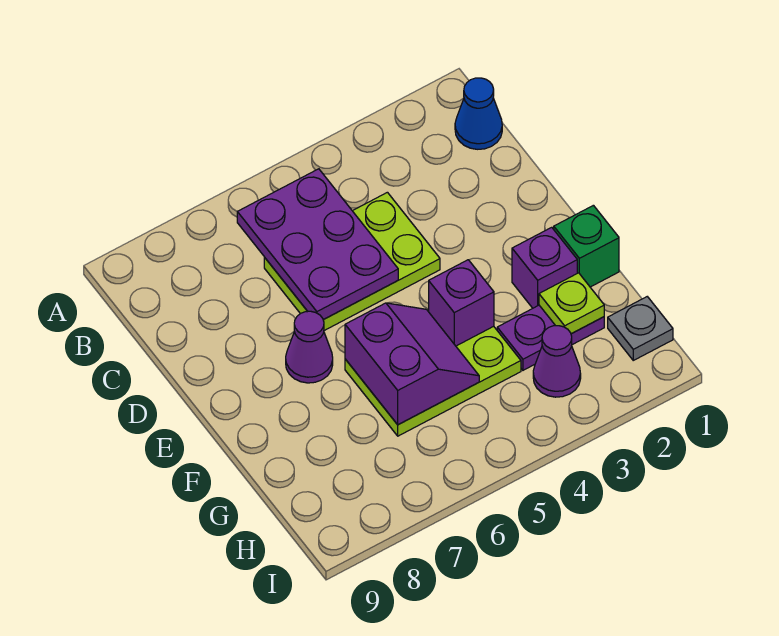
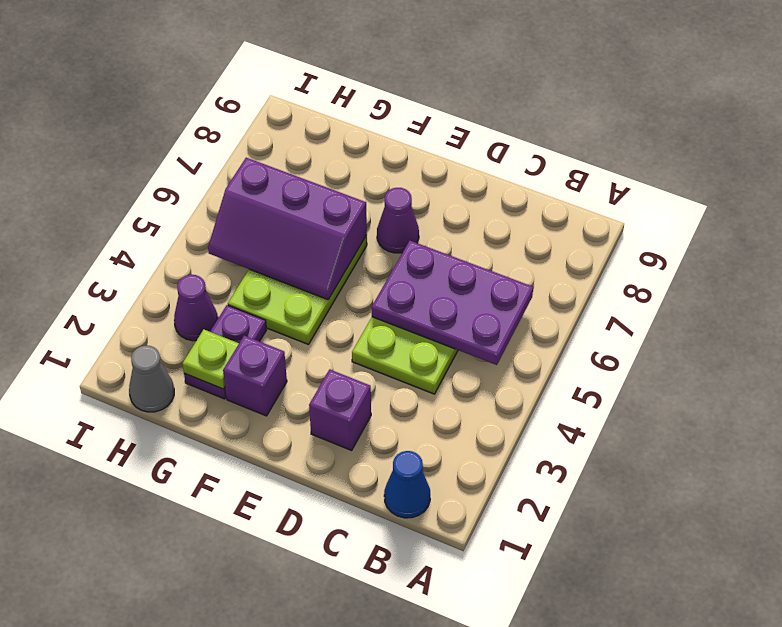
green brick F1 level 1 -> none
purple brick F4 level 2 -> purple brick D2 level 1
purple slope F5:G6 level 2 top 6 -> purple slope F5:H6 level 2 top 6
grey plate H1 level 1 -> grey cone H1 level 1

